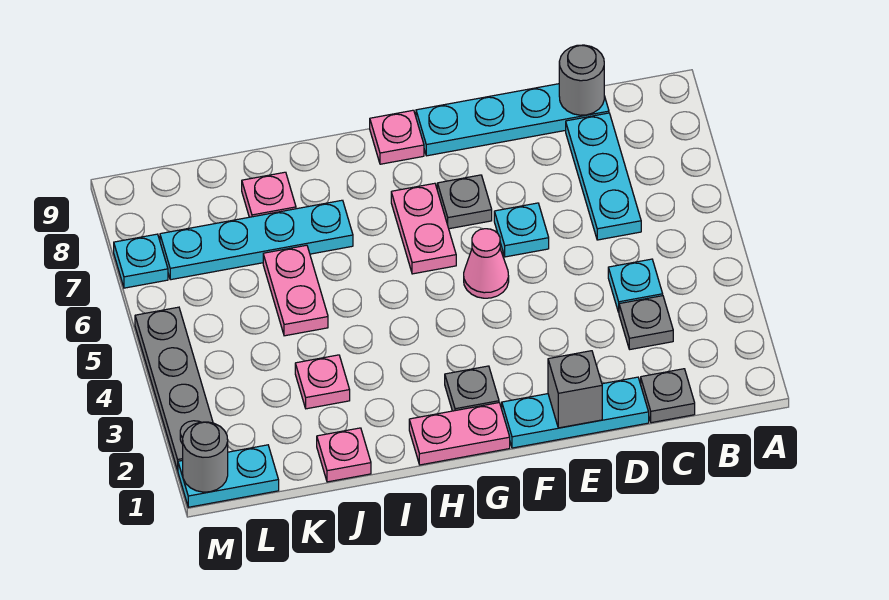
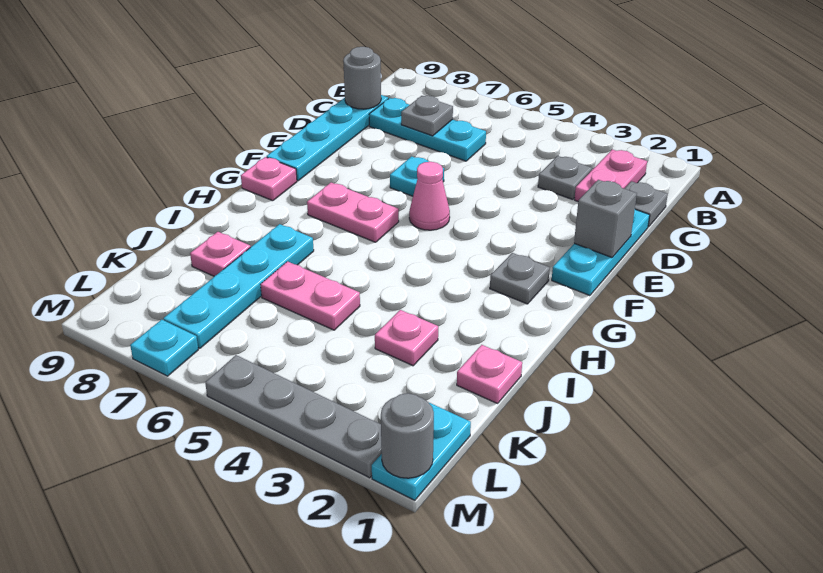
cyan plate C4 level 1 -> none
grey plate F7 level 1 -> grey plate C7 level 2
pink plate G1:H1 level 1 -> pink plate B2:C2 level 1

